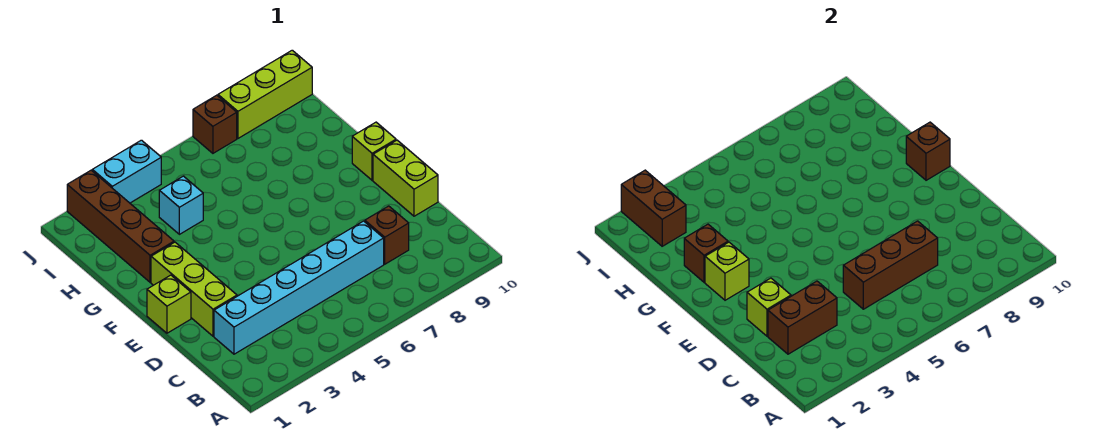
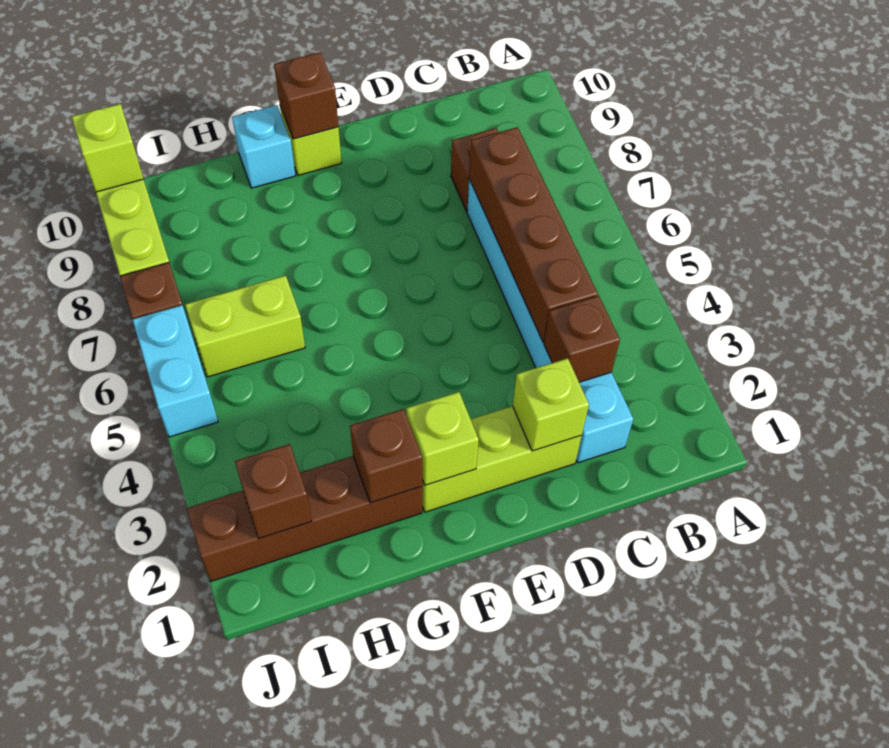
brown brick C2:C3 level 2 -> brown brick C3 level 2
brown brick C5:C7 level 2 -> brown brick C4:C7 level 2
lime brick D10:E10 level 1 -> lime brick H6:I6 level 1
lime brick E1 level 1 -> lime brick J10 level 2
cyan brick H4 level 1 -> cyan brick G10 level 1
brown brick I2:J2 level 2 -> brown brick I2 level 2
cyan brick J3:J4 level 1 -> cyan brick J5:J6 level 1

